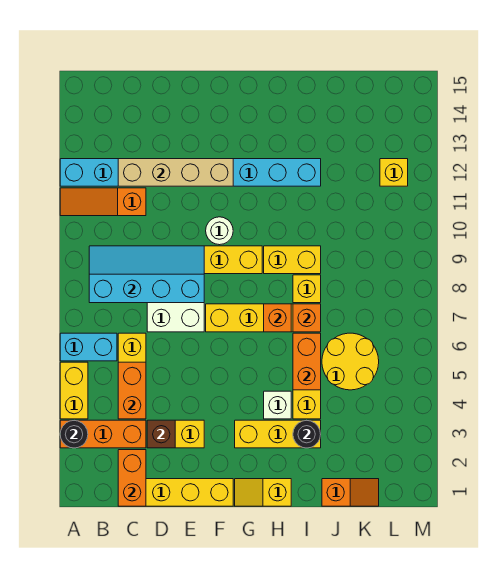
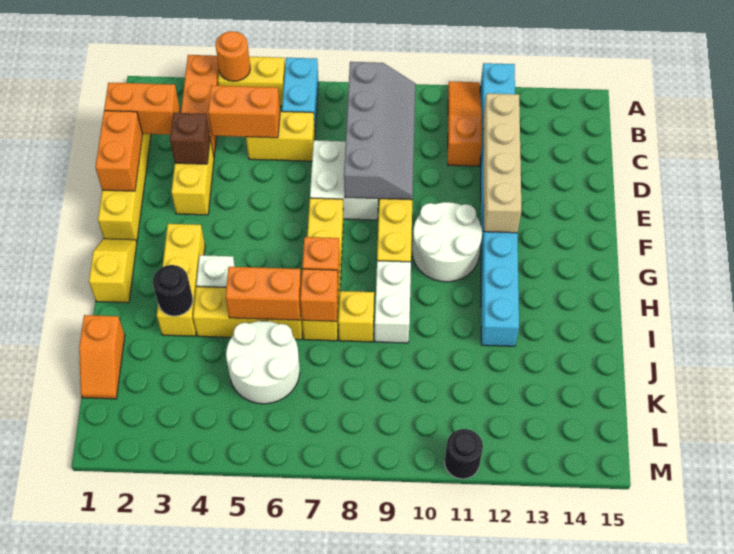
black round brick A3 level 2 -> black round brick M11 level 1
none -> orange round brick A4 level 2
cyan slope B8:E9 level 2 top 8 -> grey slope B8:E9 level 2 top 8
none -> orange brick D1:E1 level 2
white round brick F10 level 1 -> white round brick F10:G11 level 1
yellow brick H9:I9 level 1 -> white brick H9:I9 level 1
yellow round brick J5:K6 level 1 -> white round brick J5:K6 level 1
yellow brick L12 level 1 -> none

